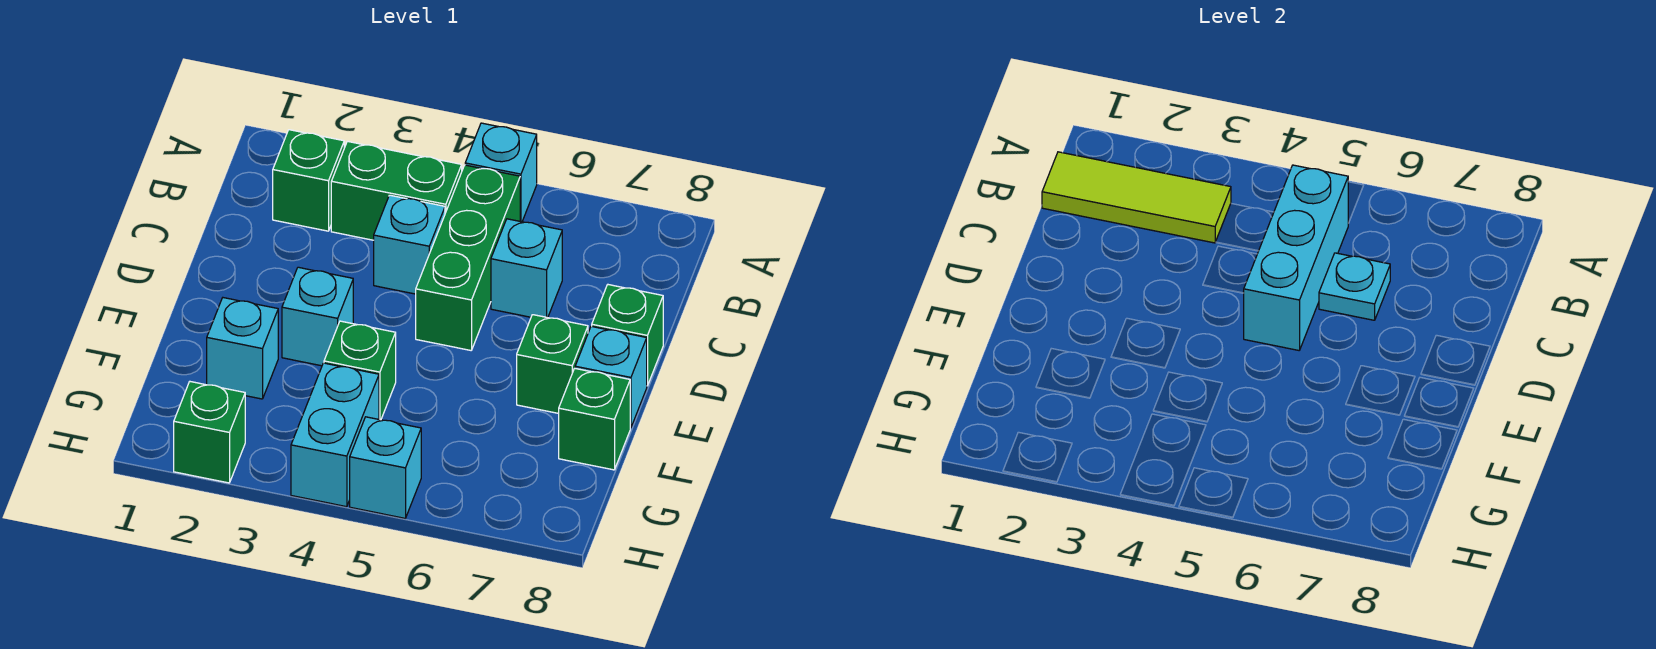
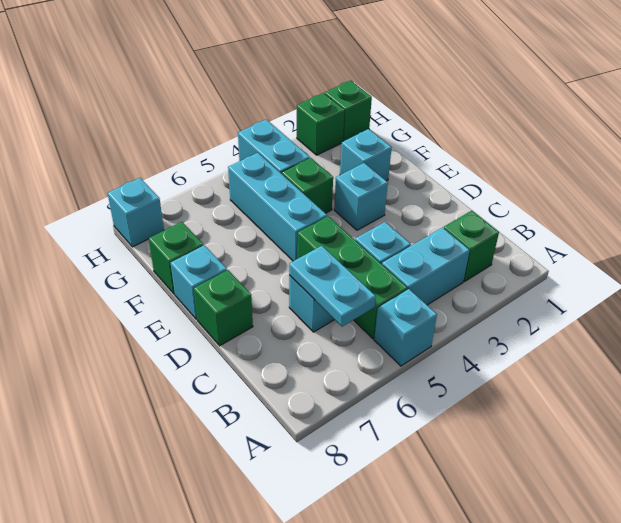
lime tile B1:B3 level 2 -> none
green brick B3:B4 level 1 -> cyan brick B3:B4 level 1
cyan brick B5:D5 level 2 -> cyan brick E5:G5 level 1
cyan plate C6 level 2 -> cyan plate B6:C6 level 2
green brick E7 level 1 -> green brick H1 level 1
cyan brick H5 level 1 -> cyan brick H8 level 1

